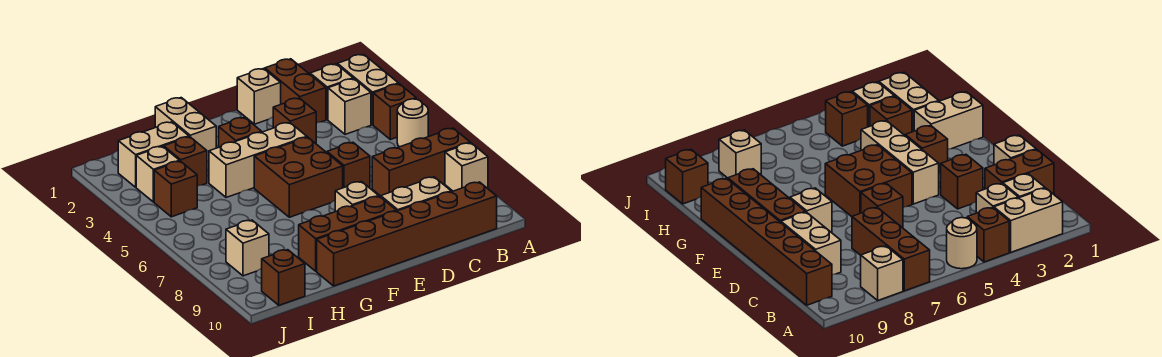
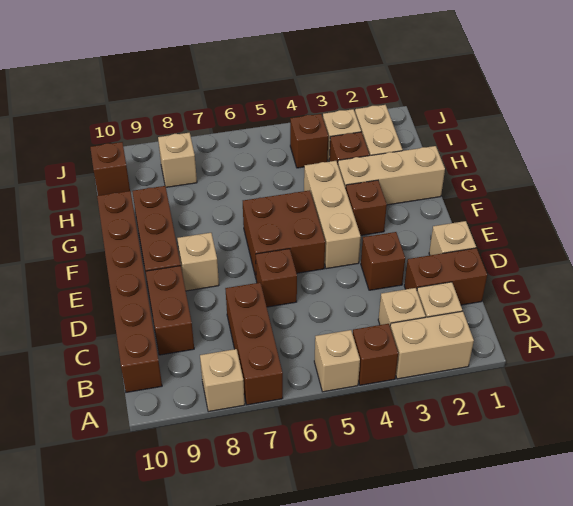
tan round brick A5 level 1 -> tan brick A5 level 1
tan brick C9:D9 level 1 -> brown brick C9:D9 level 1
tan brick G1:G2 level 1 -> tan brick G1:G3 level 1

